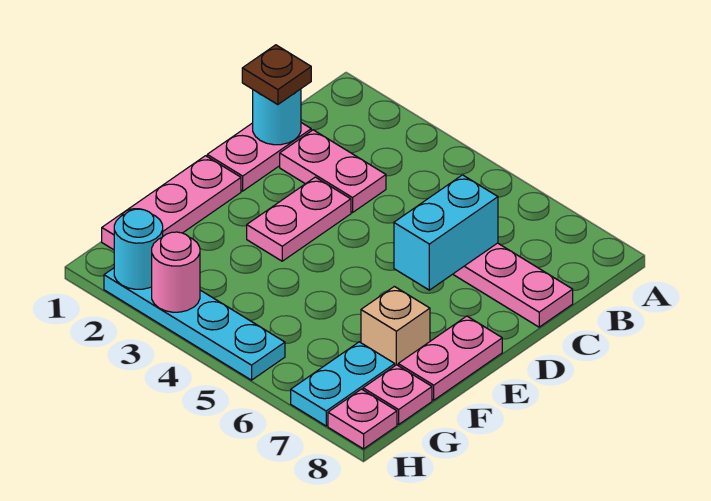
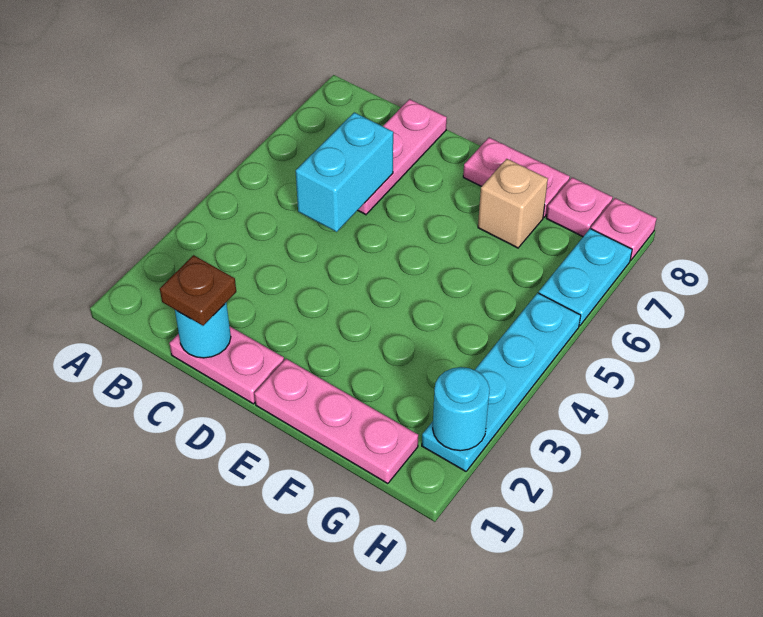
pink plate C2:C3 level 1 -> none
cyan brick C6:D6 level 2 -> cyan brick C5:C6 level 2
pink plate D3:E3 level 1 -> none
cyan plate G7:H7 level 1 -> cyan plate H6:H7 level 1
pink round brick H3 level 2 -> none

